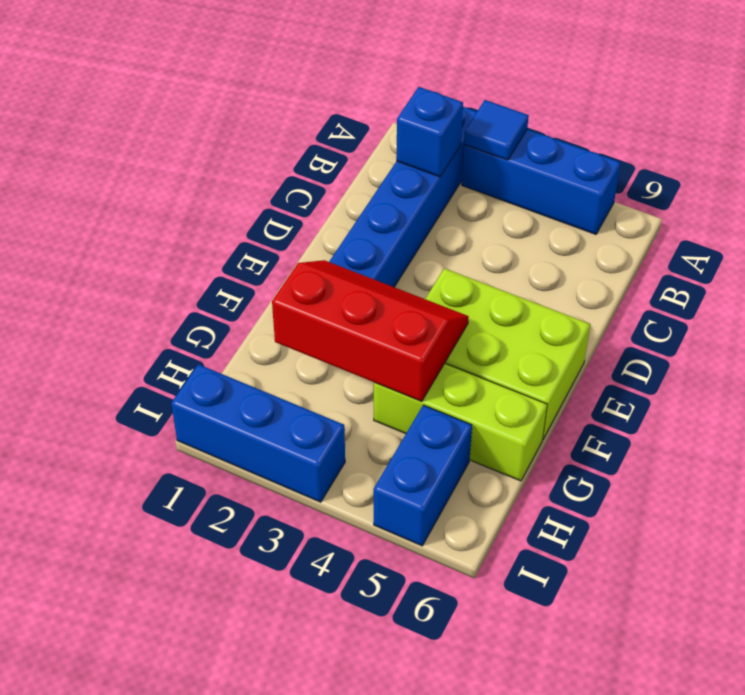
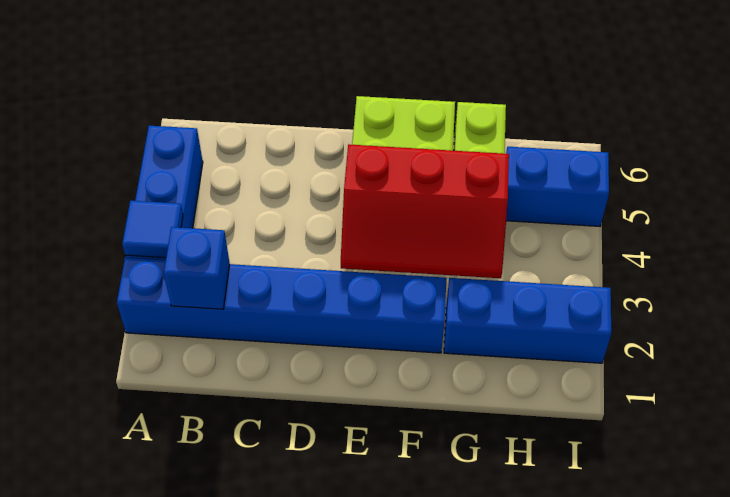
red slope F2:G4 level 2 top G -> red slope E3:G4 level 2 top 4
blue brick I1:I3 level 1 -> blue brick G2:I2 level 1

